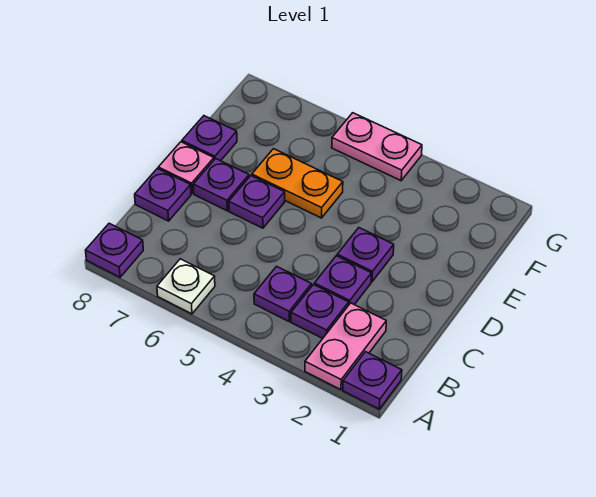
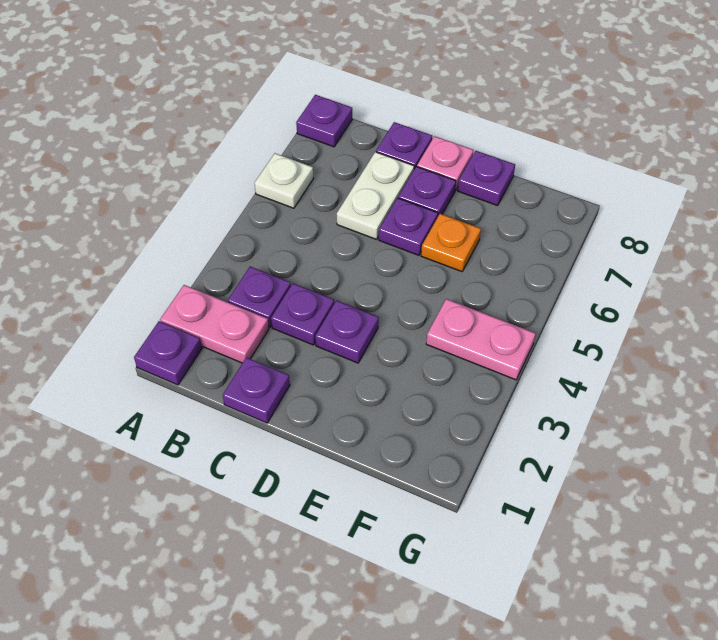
purple plate B4 level 1 -> purple plate C1 level 1
none -> white plate C6:C7 level 1
orange plate E5:E6 level 1 -> orange plate E6 level 1
pink plate G4:G5 level 1 -> pink plate F4:G4 level 1

